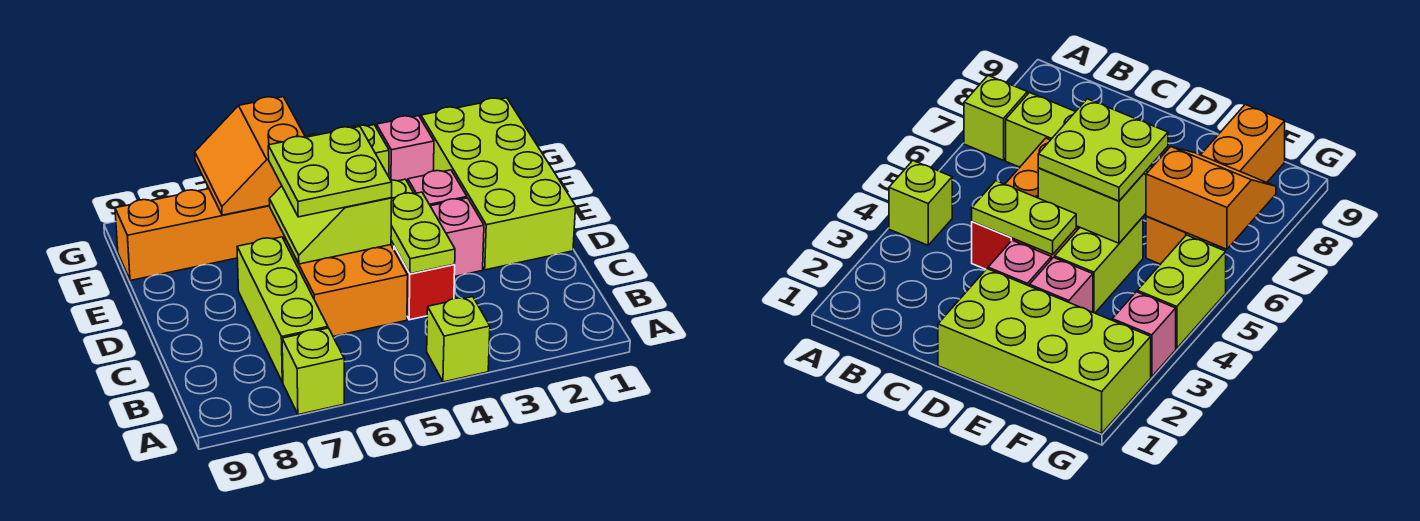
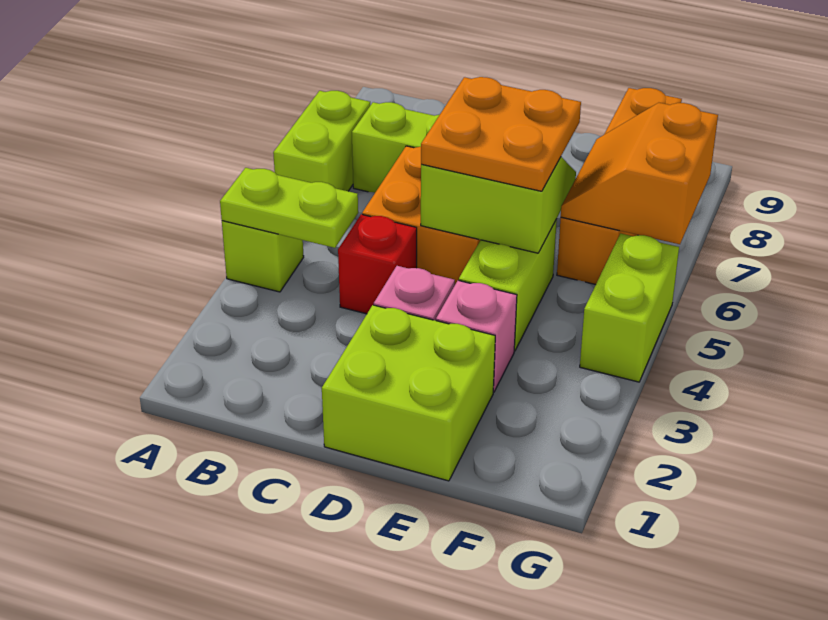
lime brick A7 level 1 -> lime brick A6:A7 level 1
lime plate C4:D4 level 2 -> lime plate A4:B4 level 2
lime brick D1:G2 level 1 -> lime brick D1:E2 level 1
lime plate D5:E6 level 3 -> orange plate D5:E6 level 3
orange slope F6:G7 level 2 top 6 -> orange slope F6:G7 level 2 top G
pink brick G3 level 1 -> none

